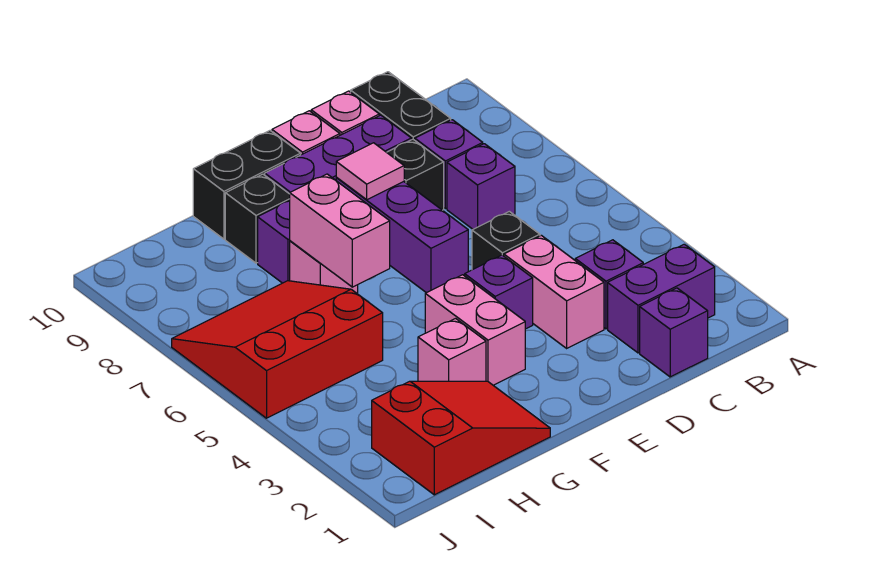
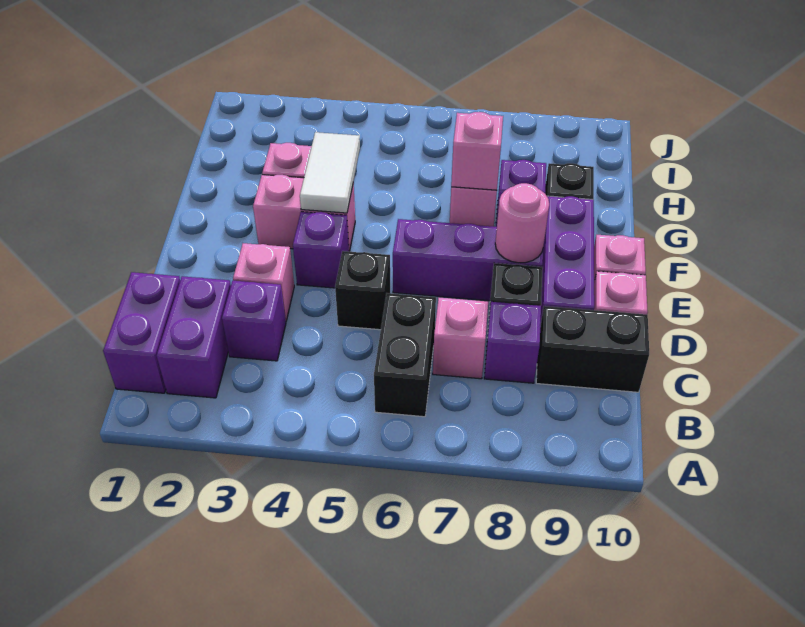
purple brick C1 level 1 -> purple brick B1:C1 level 1
purple brick C7 level 1 -> pink brick C7 level 1
pink brick D3:D4 level 1 -> pink brick D3 level 1
pink tile E8 level 2 -> pink round brick E8 level 2
none -> white tile F4:G4 level 2
black brick F10:G10 level 1 -> black brick B6:C6 level 1
red slope G1:I2 level 1 top I -> none
pink brick G6:G7 level 2 -> pink brick G7 level 2
red slope H5:J7 level 1 top 5 -> none

